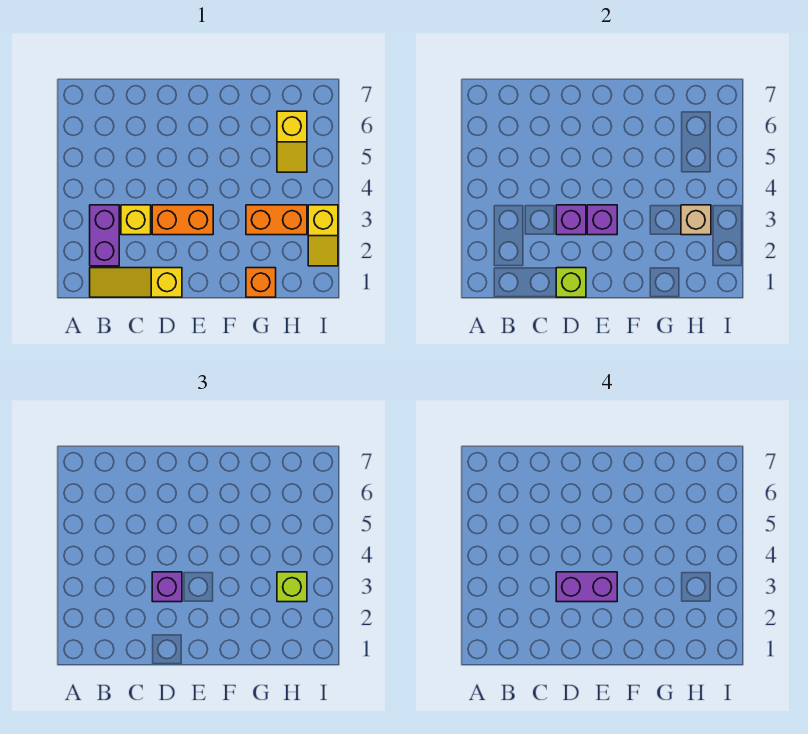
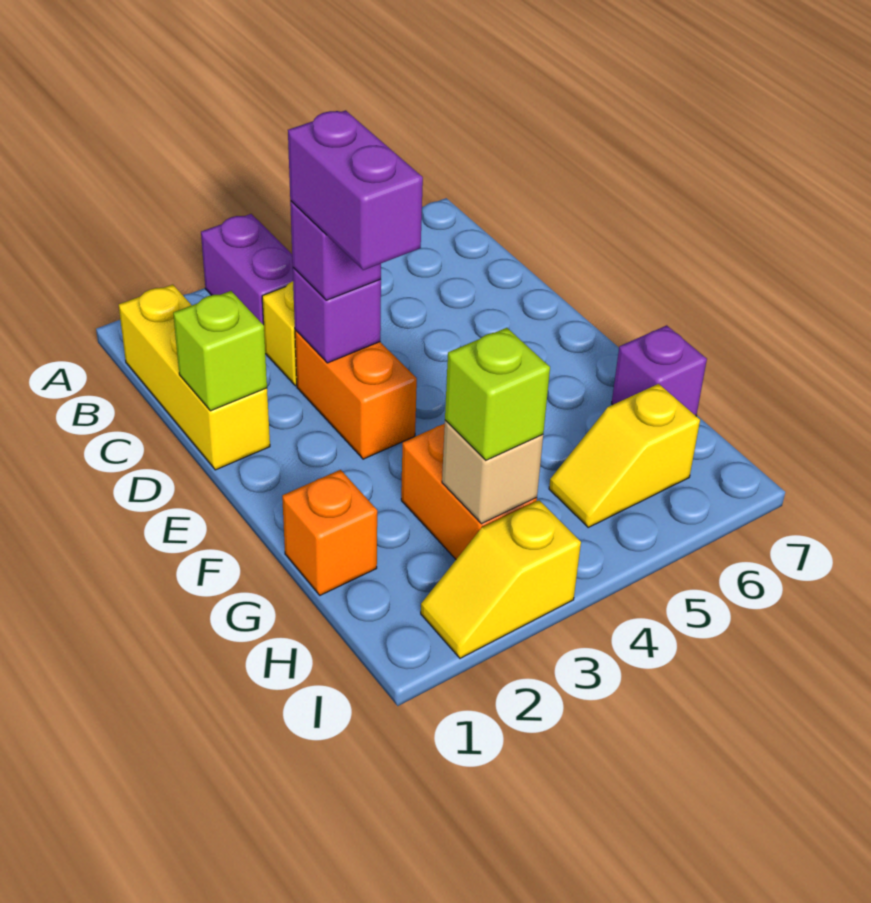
yellow slope B1:D1 level 1 top D -> yellow brick B1:D1 level 1
purple brick B2:B3 level 1 -> purple brick A3:B3 level 1
purple brick E3 level 2 -> purple brick G7 level 1

